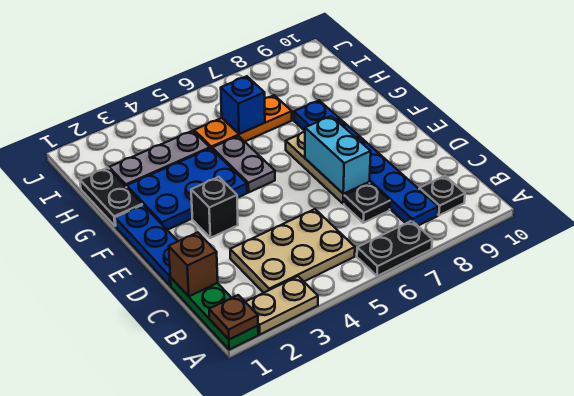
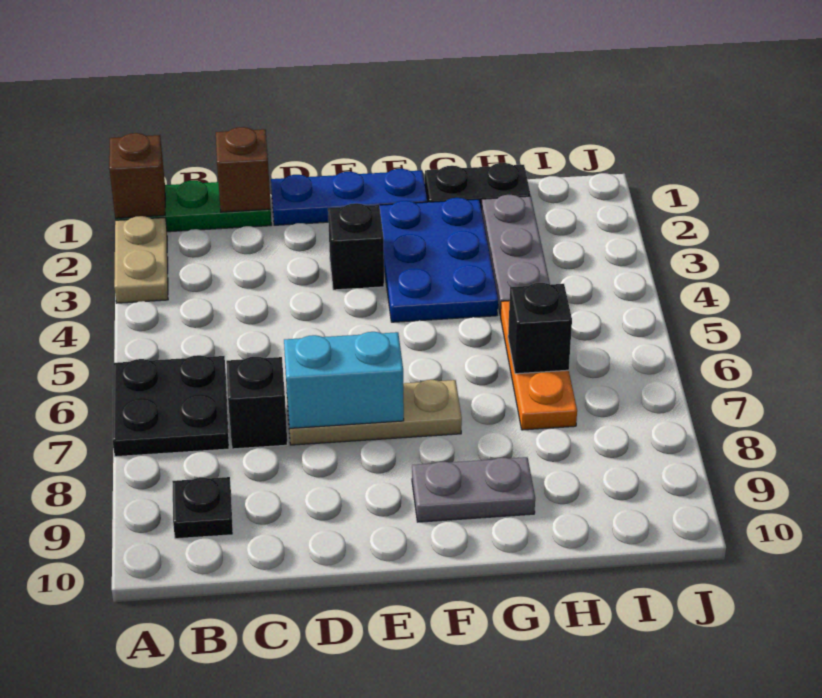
brown plate A1 level 2 -> brown brick A1 level 2
black plate A6:A7 level 1 -> black plate A6:B7 level 1
tan plate B3:C5 level 1 -> none
blue plate B8:G8 level 1 -> none
black plate C7 level 1 -> black brick C7 level 1
grey plate F5:G5 level 1 -> grey plate F9:G9 level 1
blue brick H6 level 2 -> black brick H6 level 2

